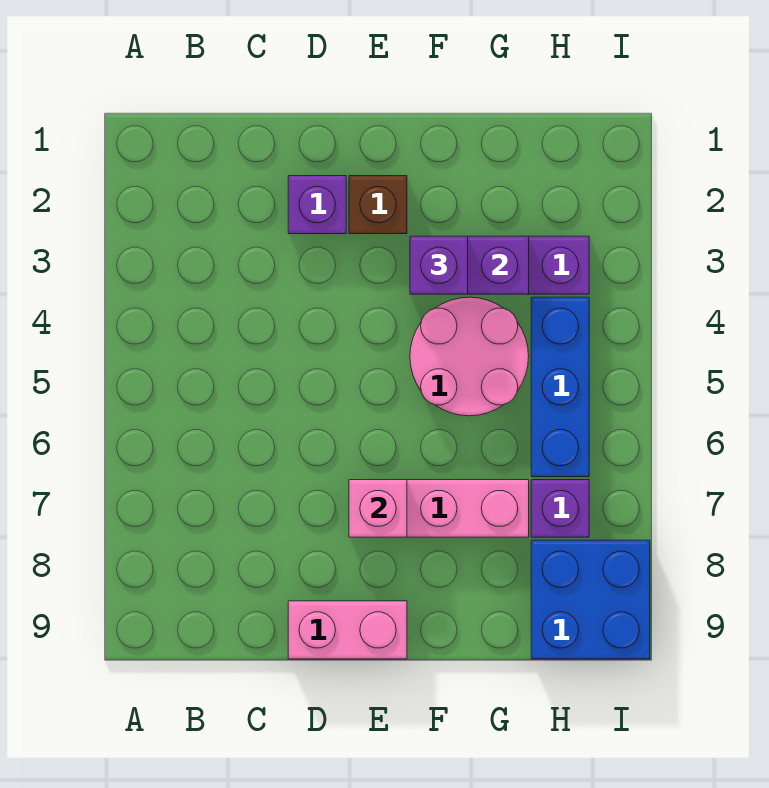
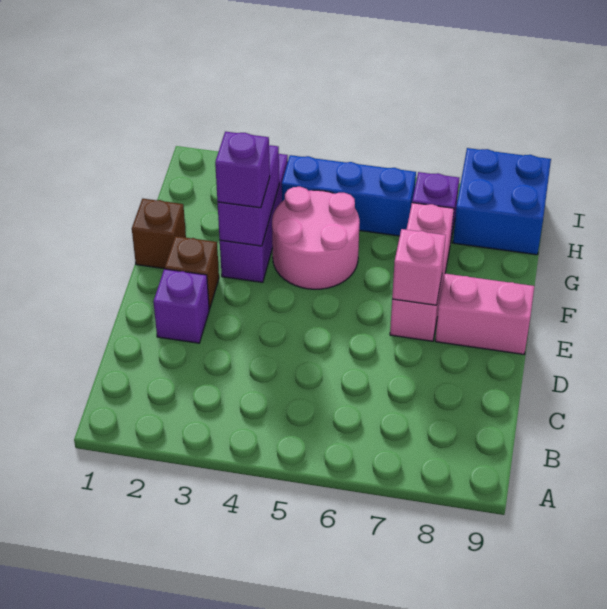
pink brick D9:E9 level 1 -> pink brick E8:E9 level 1
none -> brown brick F1 level 1

